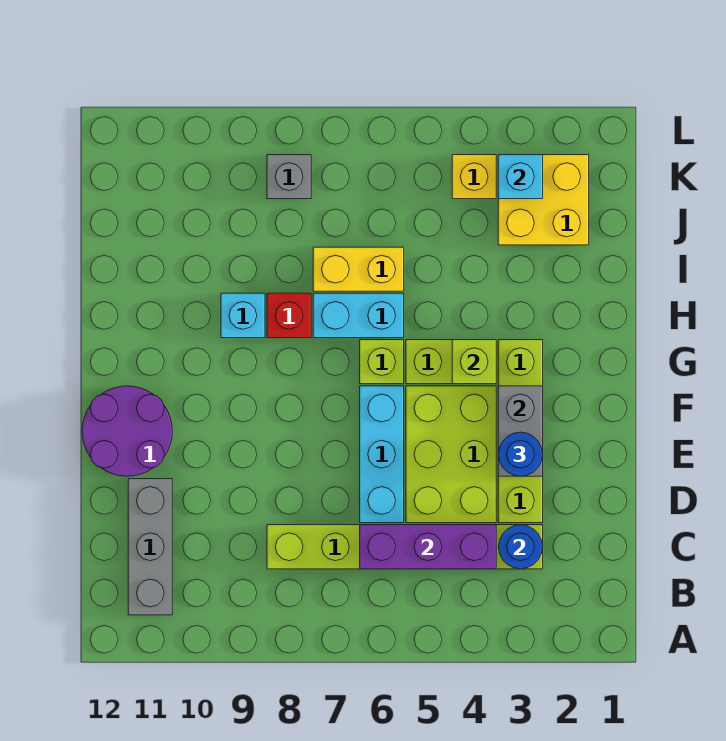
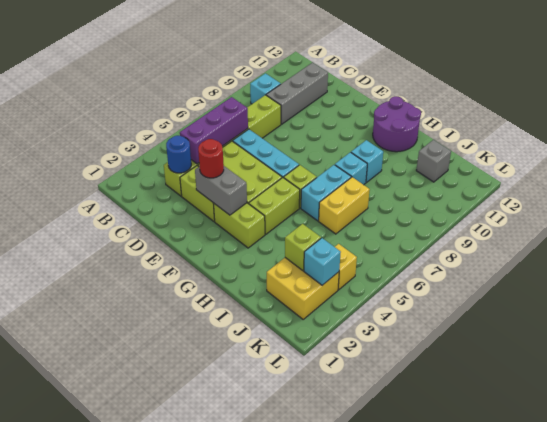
none -> cyan brick B9 level 1
grey brick B11:D11 level 1 -> grey brick C9:C11 level 1
blue round brick E3 level 3 -> red round brick E3 level 3
purple round brick E11:F12 level 1 -> purple round brick G11:H12 level 1
lime brick G4 level 2 -> lime brick J3 level 2
red brick H8 level 1 -> cyan brick H8 level 1
grey brick K8 level 1 -> grey brick J11 level 1

